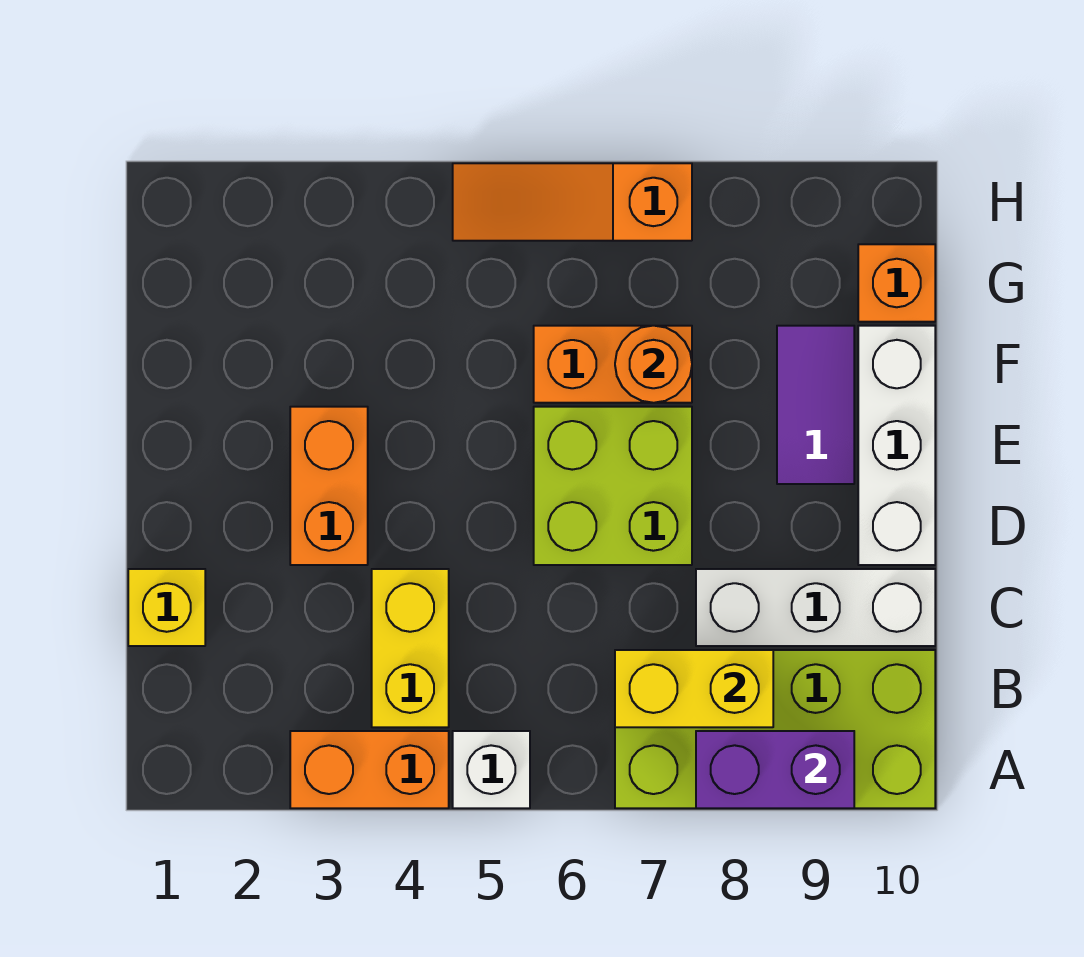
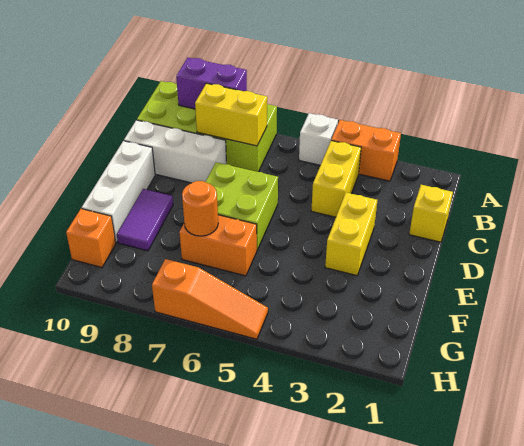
orange brick D3:E3 level 1 -> yellow brick D3:E3 level 1

